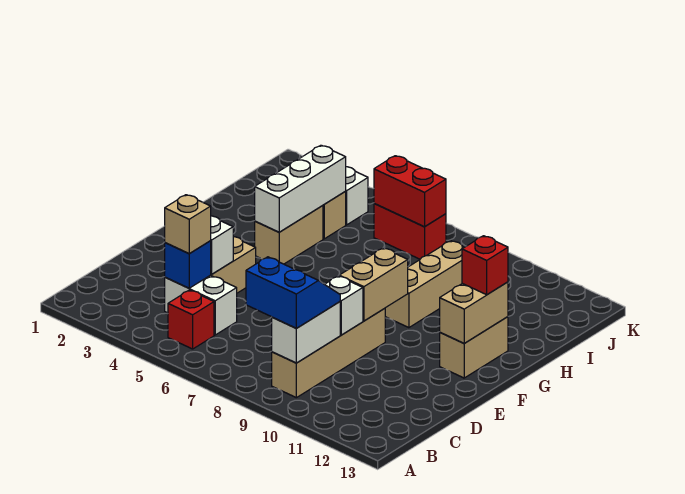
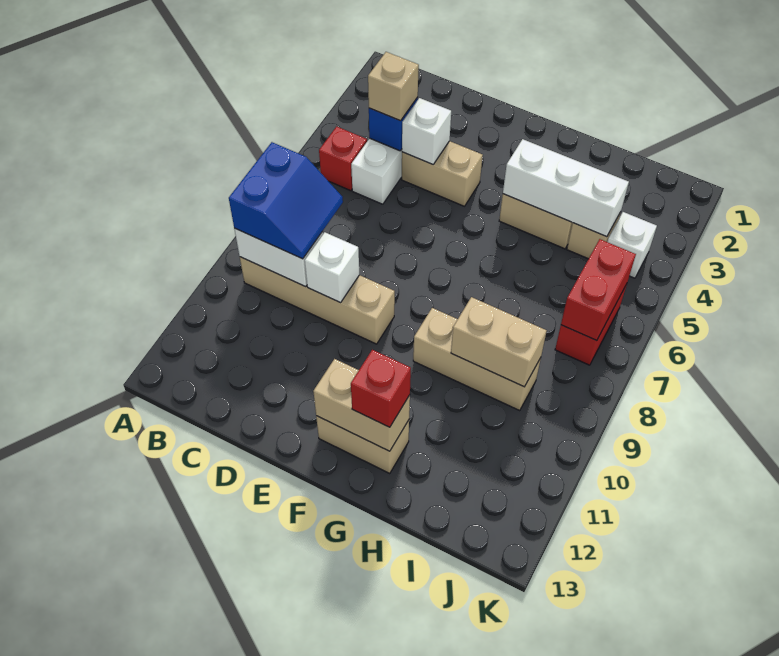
tan brick E9:F9 level 2 -> tan brick H9:I9 level 2

